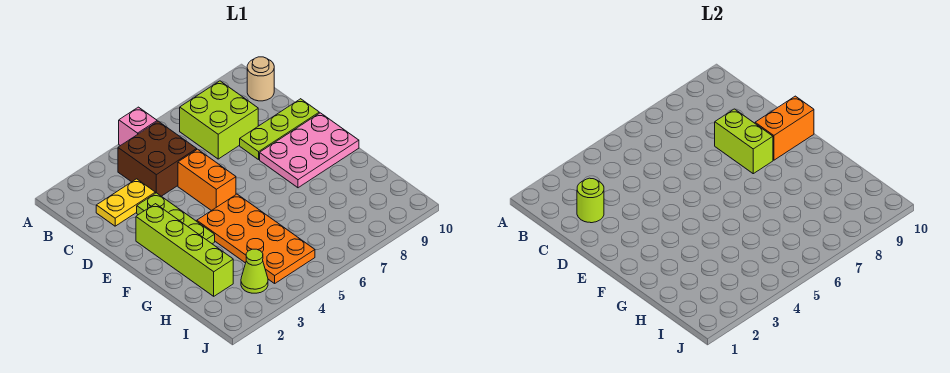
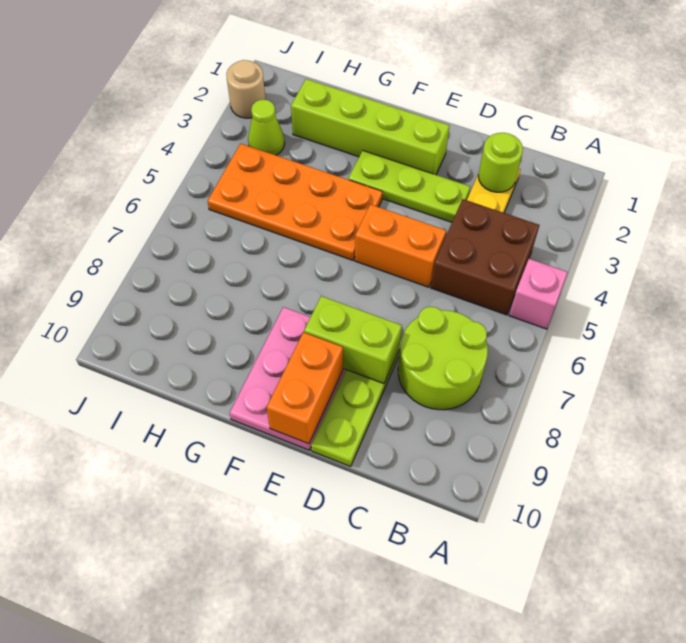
lime brick B7:C8 level 1 -> lime round brick B7:C8 level 1
tan round brick B10 level 1 -> tan round brick J2 level 1

